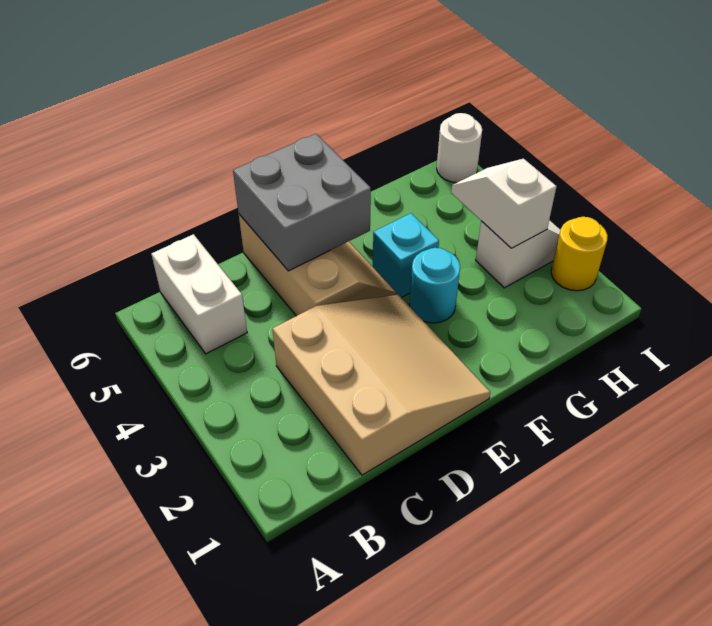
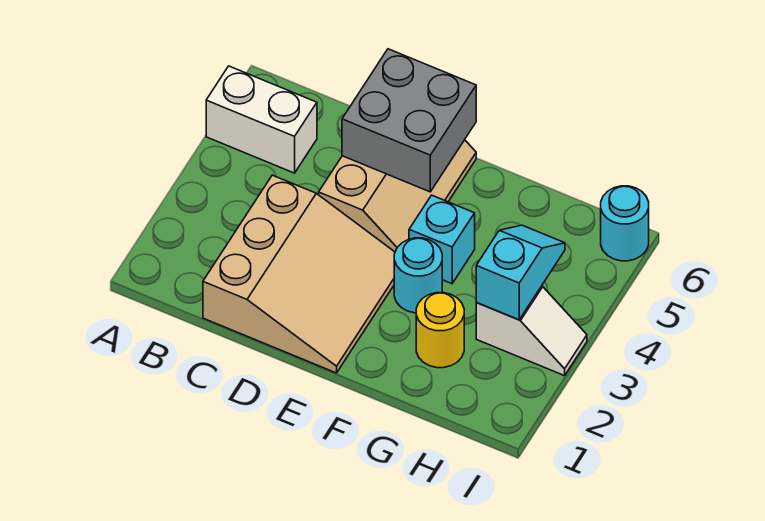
white brick B5:B6 level 1 -> white brick A5:B5 level 1
white slope H3:H4 level 2 top 3 -> cyan slope H3:H4 level 2 top 3
yellow round brick I2 level 1 -> yellow round brick G2 level 1
white round brick I6 level 1 -> cyan round brick I6 level 1

